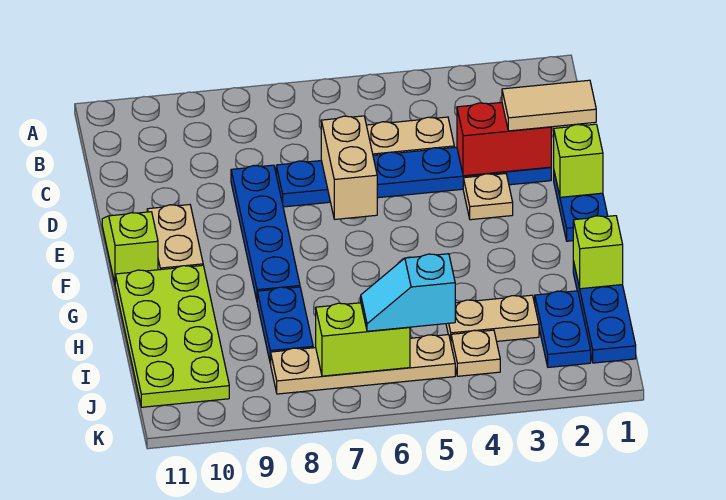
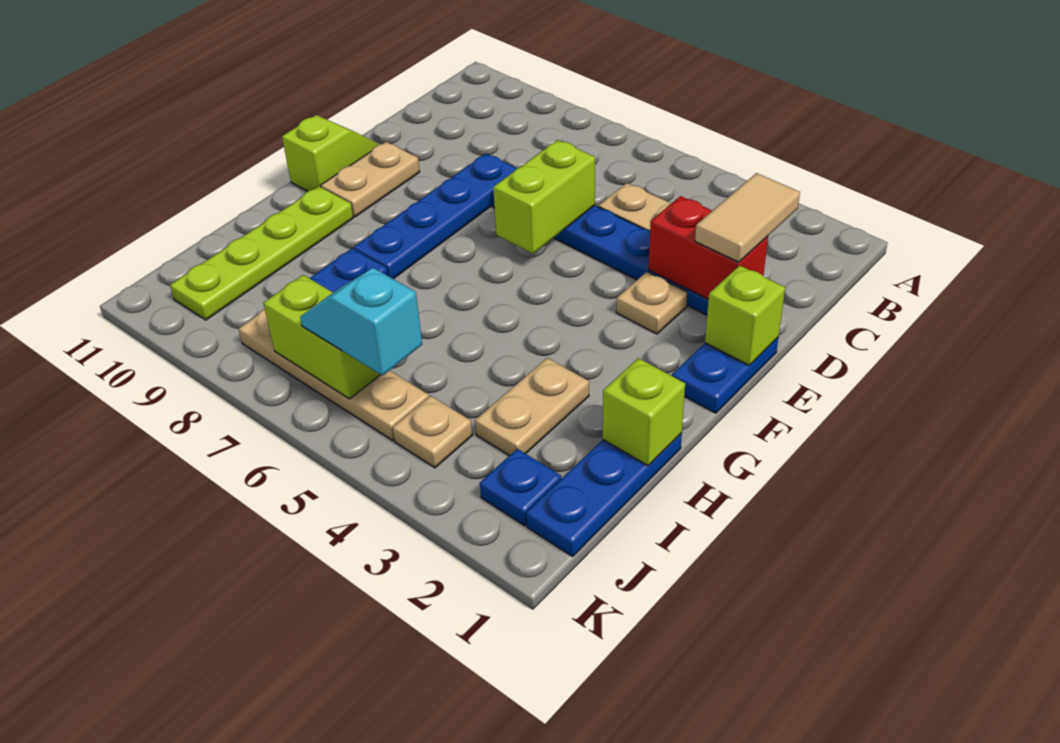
tan tile D1:D2 level 3 -> tan tile C2:D2 level 3
tan brick D6:E6 level 2 -> lime brick D6:E6 level 2
lime plate G10:J11 level 1 -> lime plate G10:J10 level 1
blue plate I2:J2 level 1 -> blue plate J2 level 1
tan plate I3:I4 level 1 -> tan plate H3:I3 level 1

